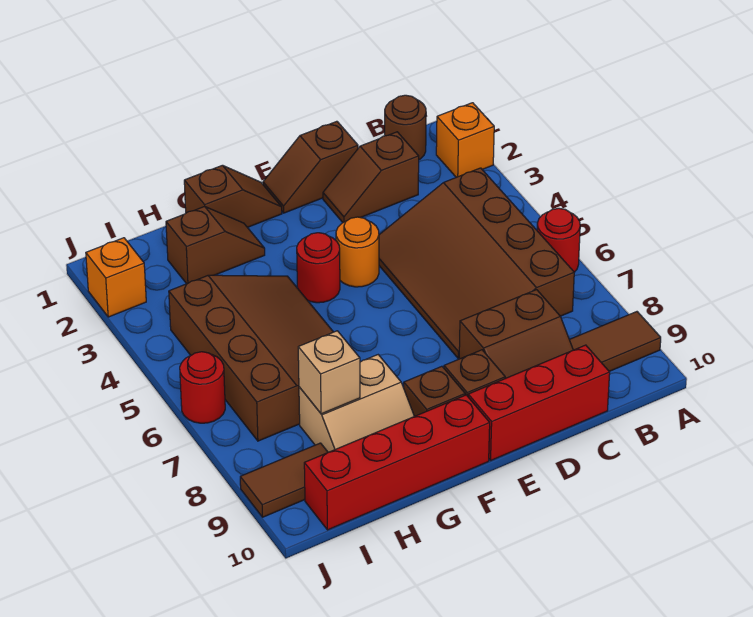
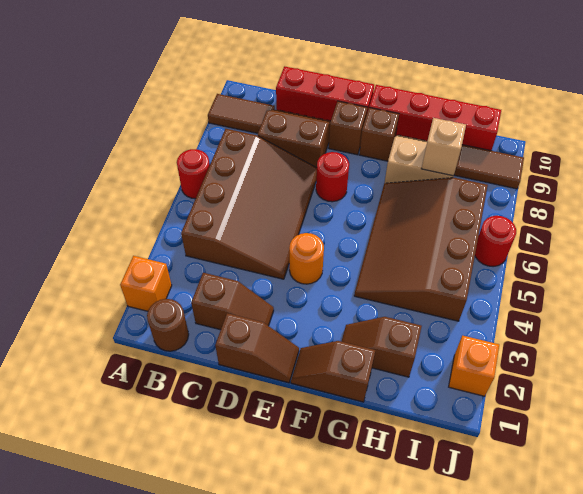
red round brick F4 level 1 -> red round brick E7 level 1

